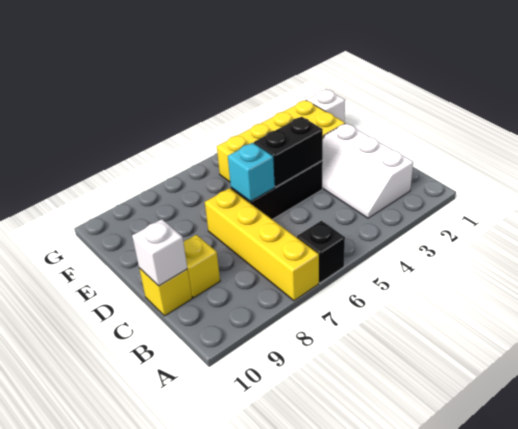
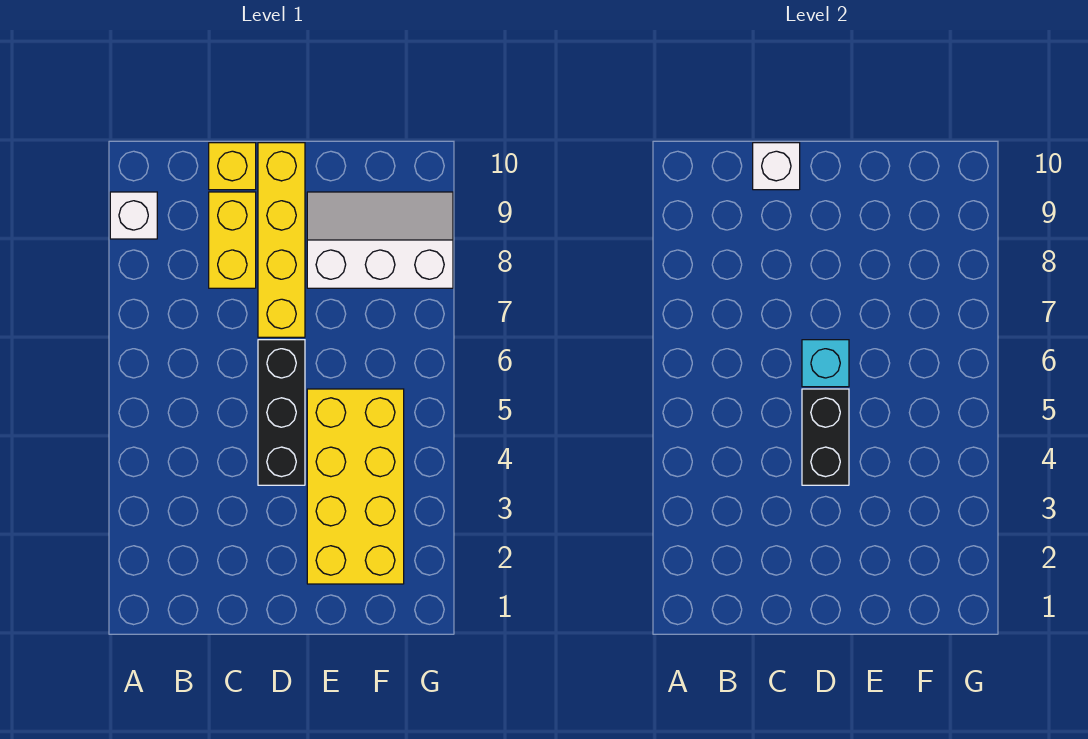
black brick A6 level 1 -> none
yellow brick A7:D7 level 1 -> yellow brick D7:D10 level 1
white slope B2:D3 level 1 top 2 -> white slope E8:G9 level 1 top 8
yellow brick C9 level 1 -> yellow brick C8:C9 level 1
white brick F1 level 1 -> white brick A9 level 1

